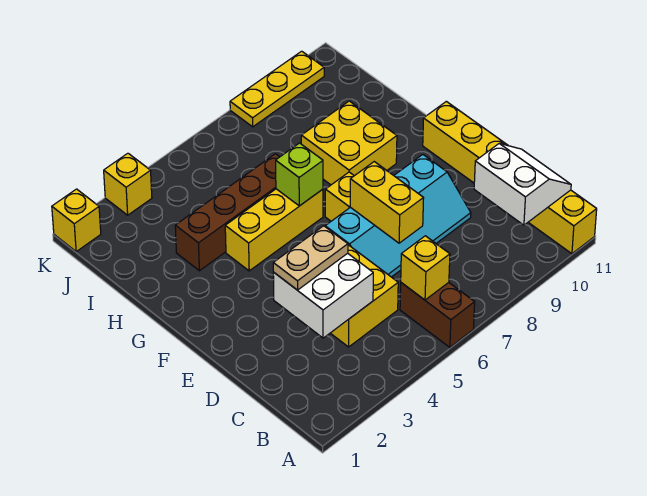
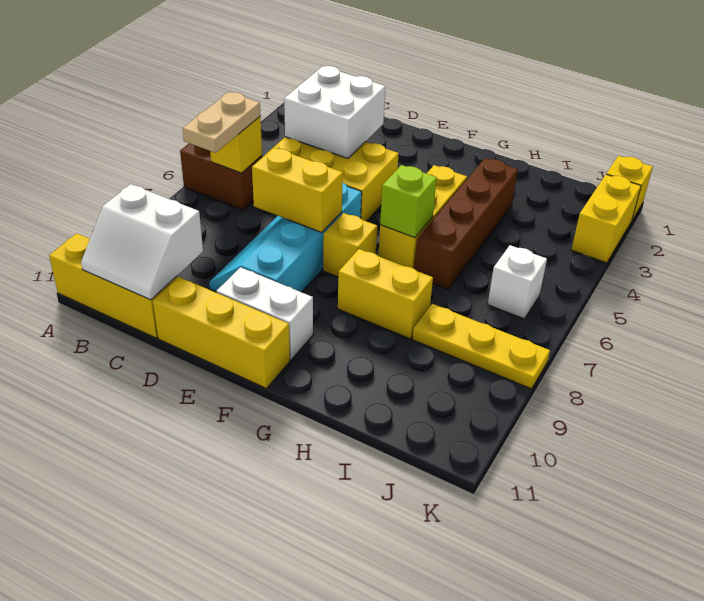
tan plate D3:D4 level 3 -> tan plate B6:B7 level 3
none -> white brick E10:F10 level 1
yellow brick G8:H9 level 1 -> yellow brick G8:H8 level 1
none -> white brick J6 level 1
yellow brick K3 level 1 -> yellow brick K2:K3 level 1
yellow plate K8:K10 level 1 -> yellow plate I8:K8 level 1

